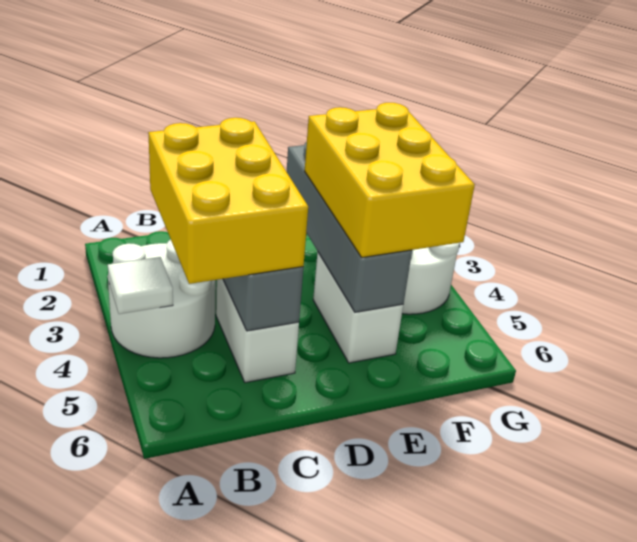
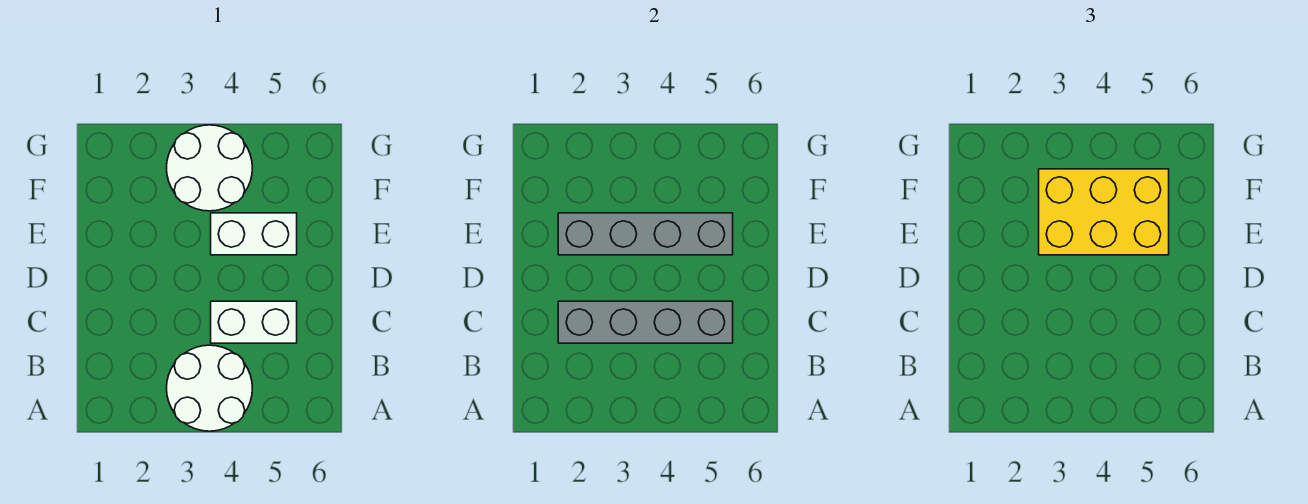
white tile A4 level 2 -> none
yellow brick B3:C5 level 3 -> none

